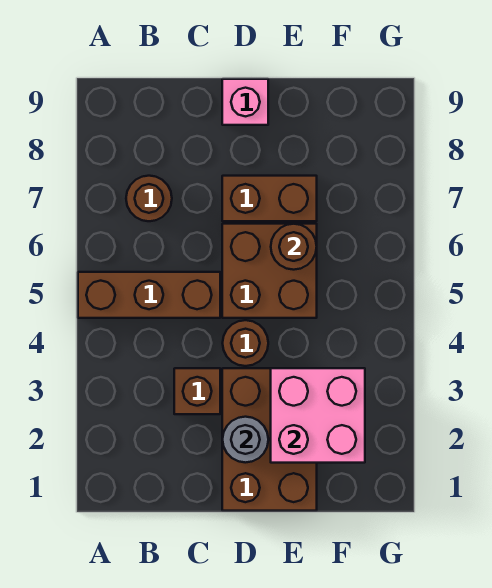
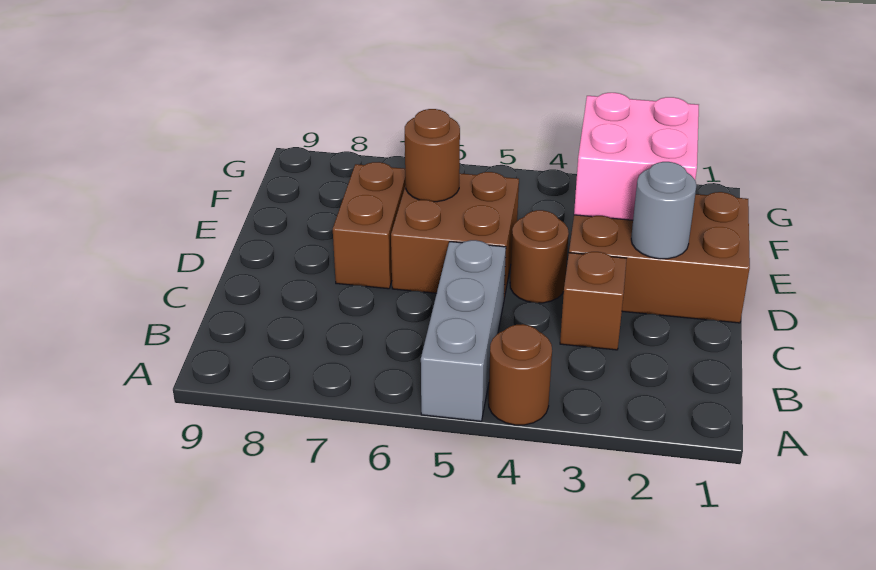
brown brick A5:C5 level 1 -> grey brick A5:C5 level 1
brown round brick B7 level 1 -> brown round brick A4 level 1
pink brick D9 level 1 -> none

